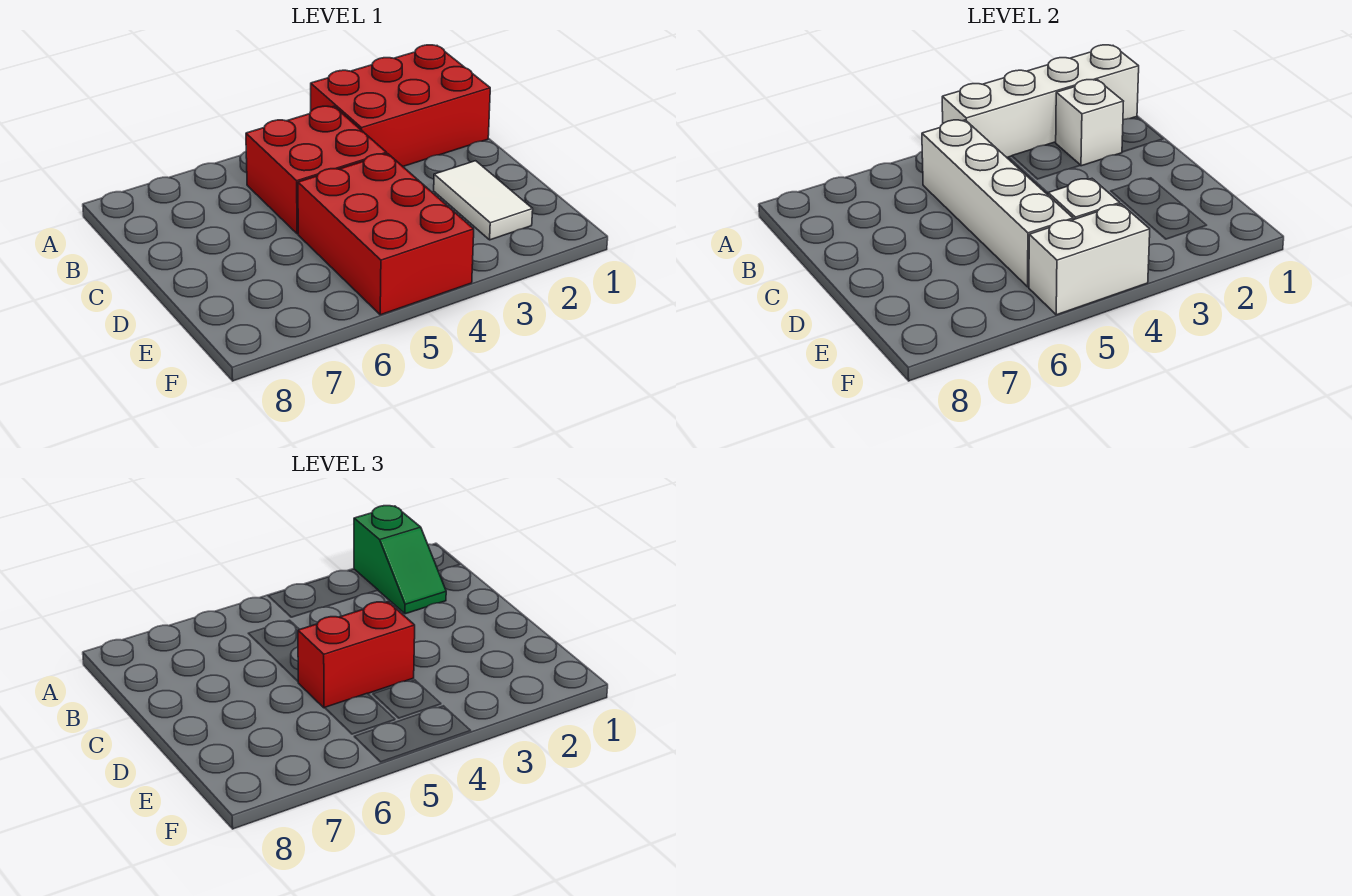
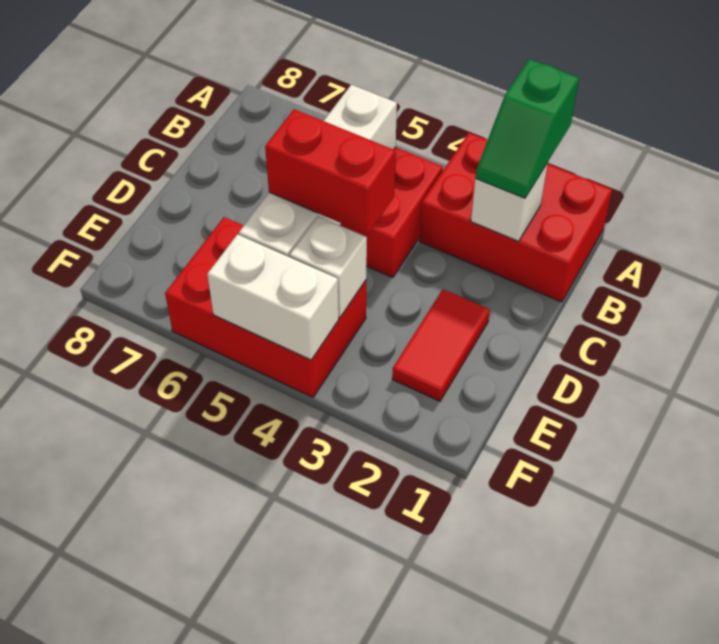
white brick A1:A4 level 2 -> none
white tile D2:E2 level 1 -> red tile D2:E2 level 1
red brick D4:F5 level 1 -> red brick E4:F6 level 1

